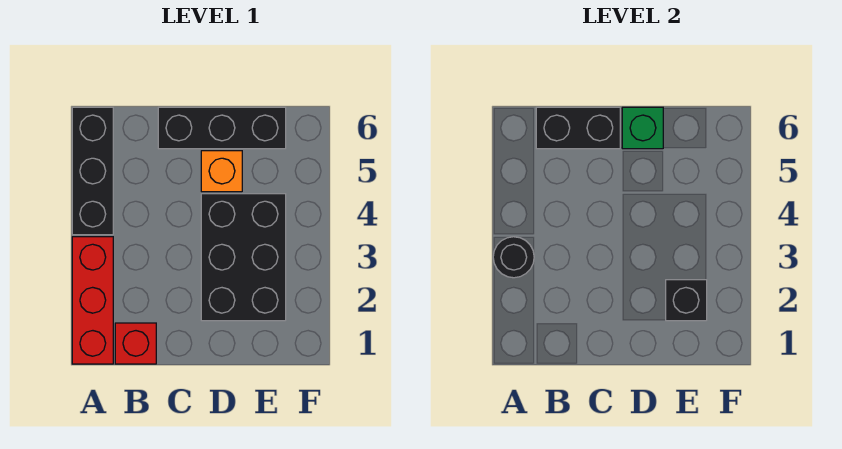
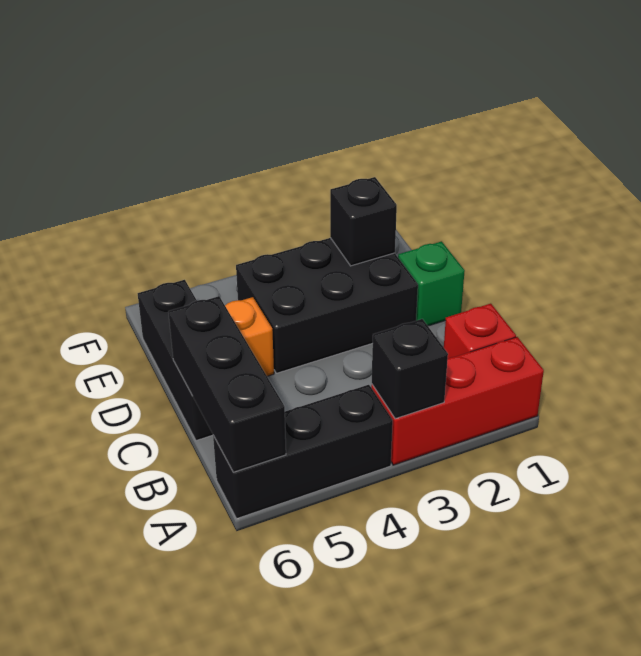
black round brick A3 level 2 -> black brick A3 level 2
black brick B6:C6 level 2 -> black brick A6:C6 level 2
green brick D6 level 2 -> green brick D1 level 1

